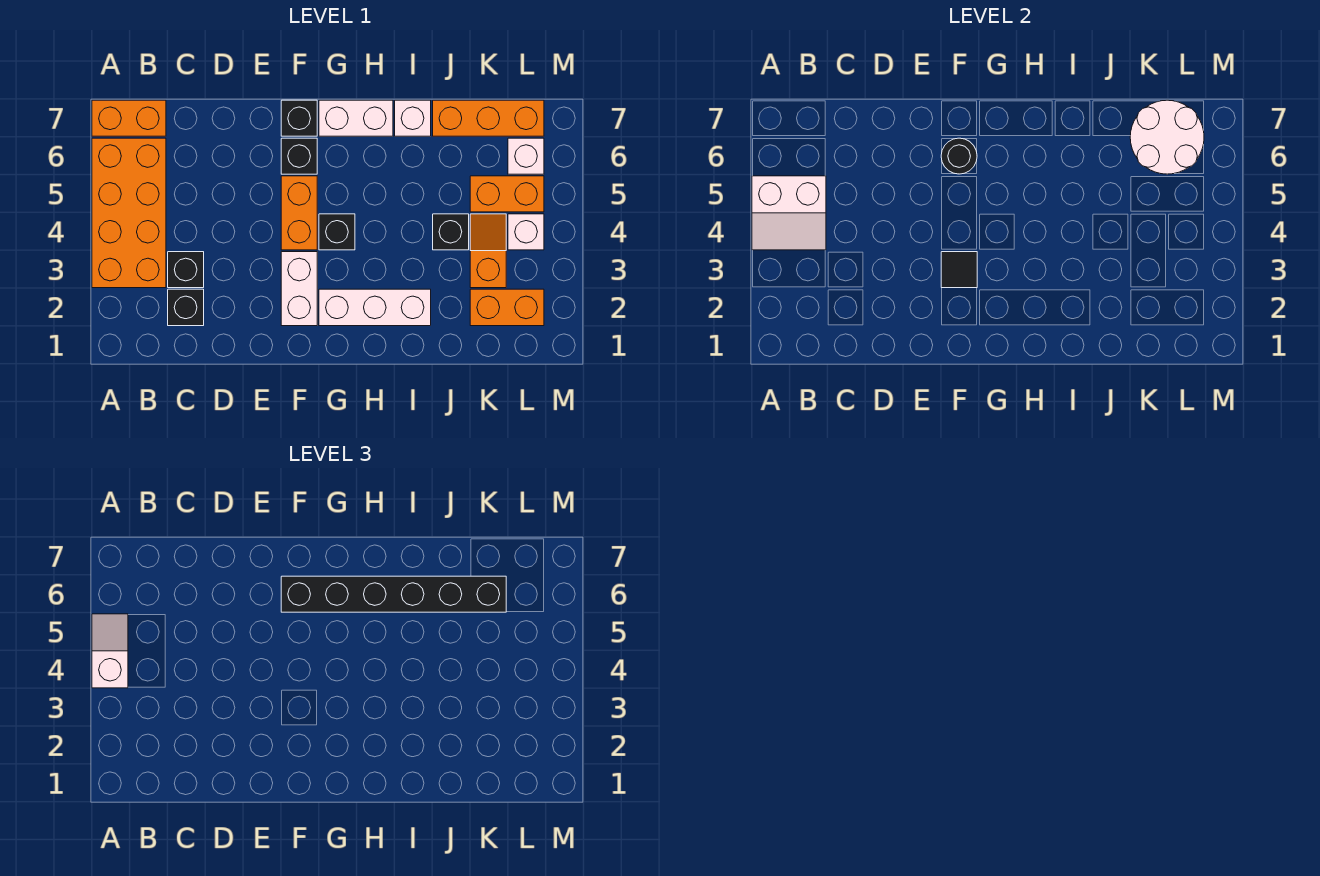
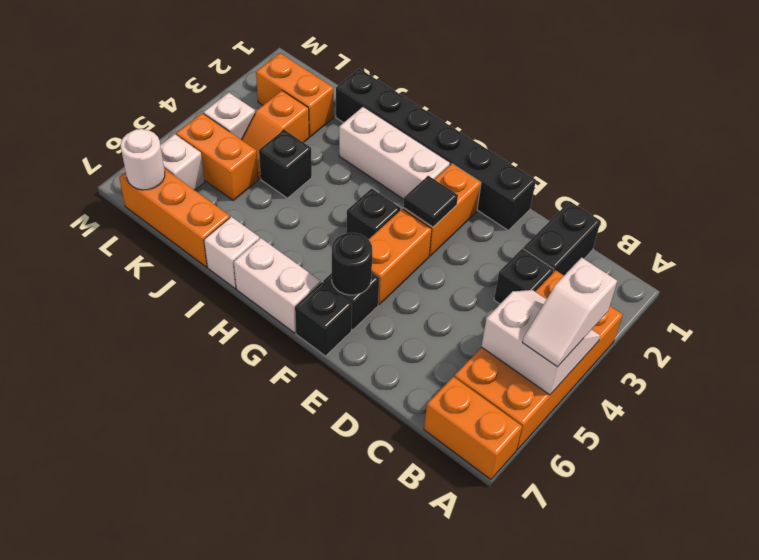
black brick C2 level 1 -> black brick C1:C2 level 1
white brick F2:F3 level 1 -> orange brick F2:F3 level 1
black brick F6:K6 level 3 -> black brick E1:J1 level 1
white round brick K6:L7 level 2 -> white round brick L7 level 2

